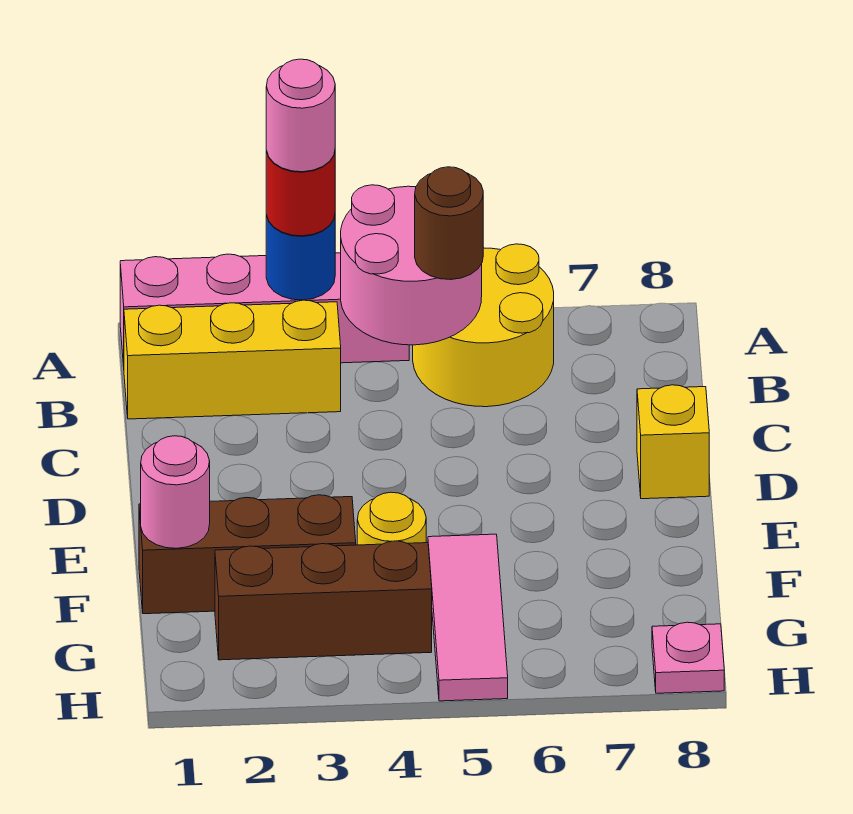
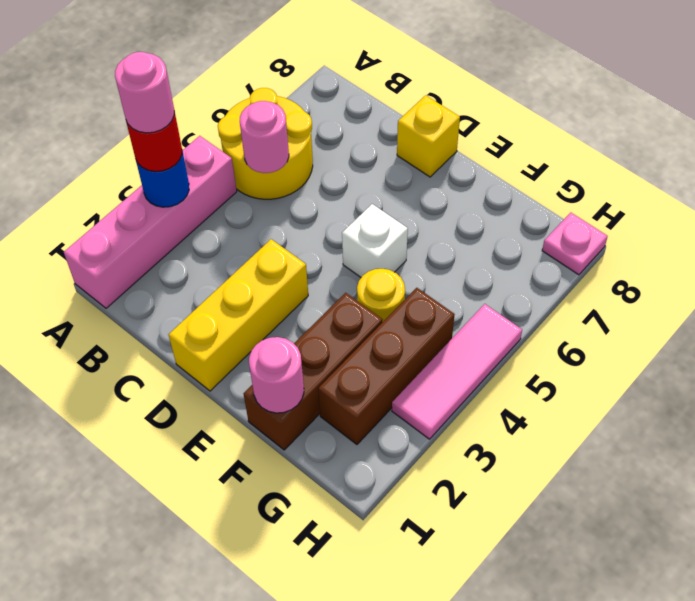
pink round brick A4:B5 level 2 -> pink round brick B5 level 2
yellow brick B1:B3 level 1 -> yellow brick D1:D3 level 1
brown round brick B5 level 3 -> none
none -> white brick E5 level 1
pink tile F5:H5 level 1 -> pink tile H3:H5 level 1

